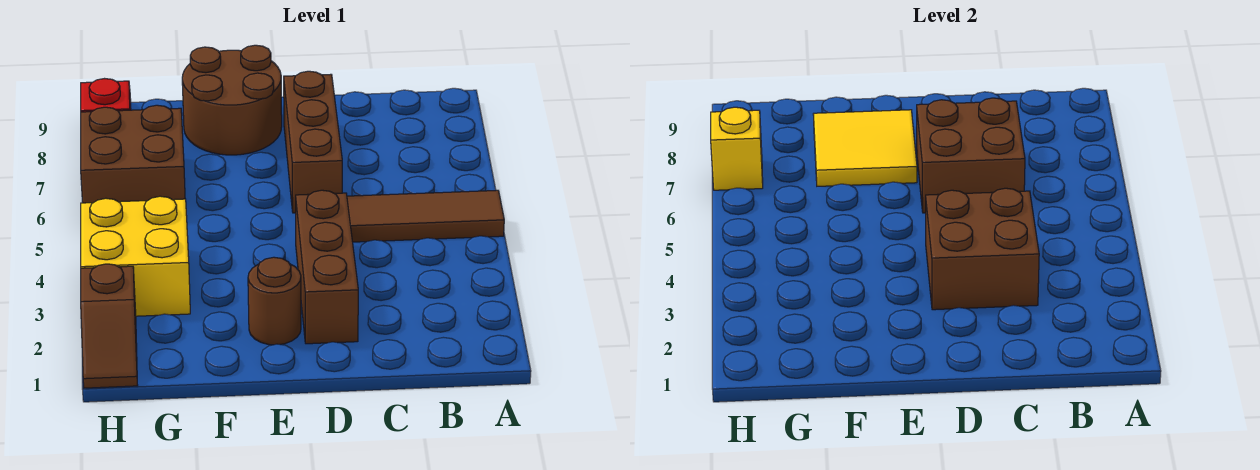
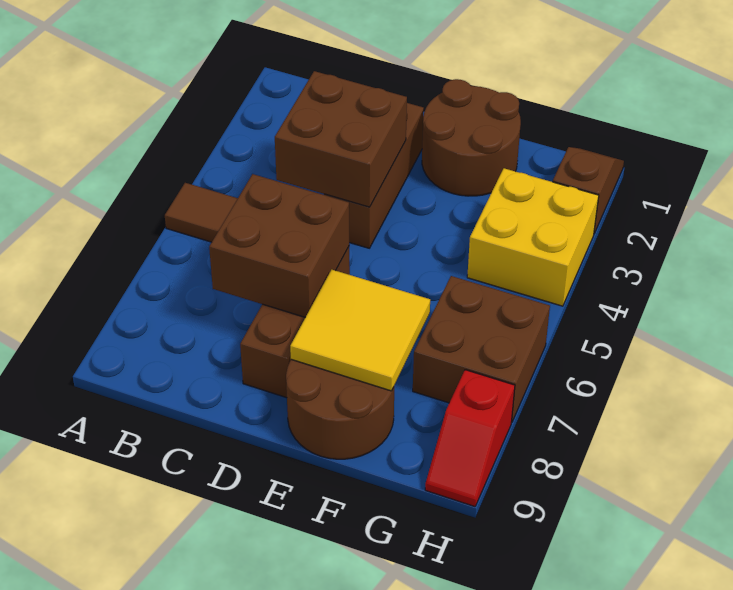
brown round brick E2 level 1 -> brown round brick E1:F2 level 1
yellow brick H7 level 2 -> none

